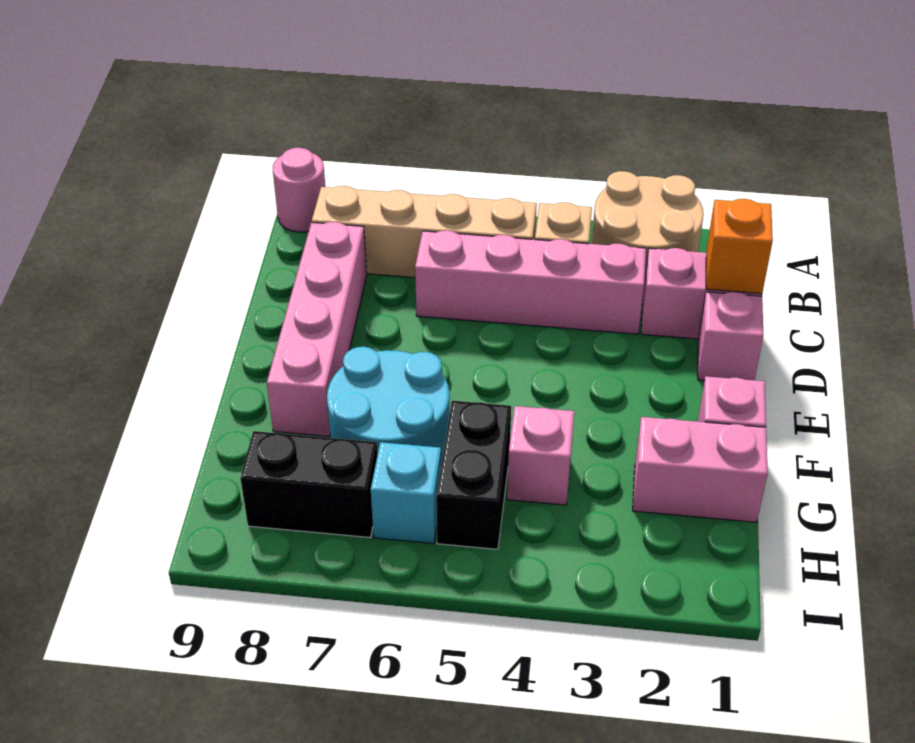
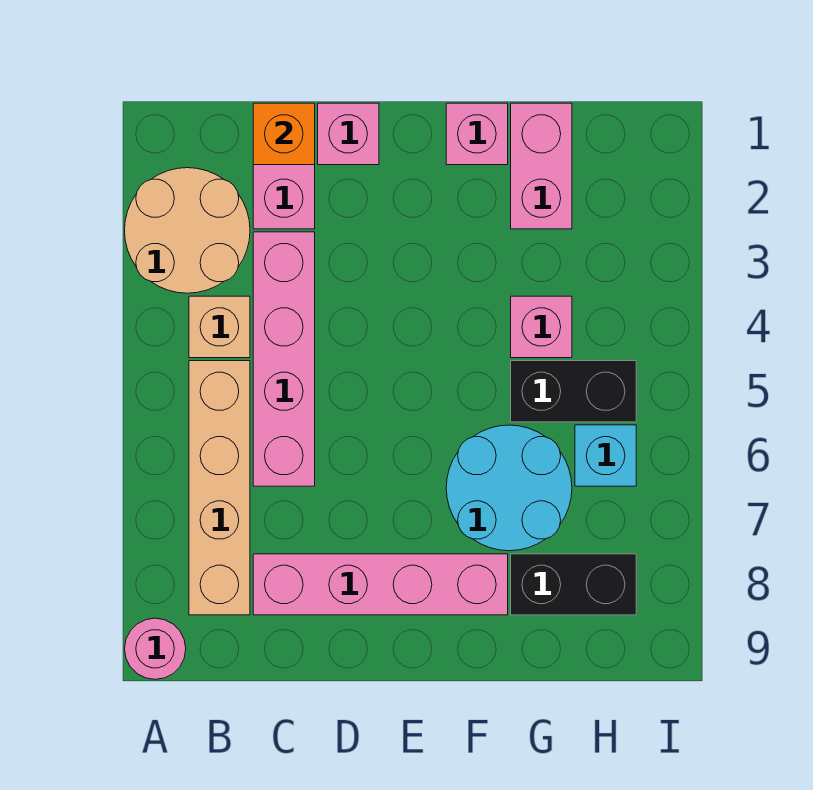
black brick H7:H8 level 1 -> black brick G8:H8 level 1

